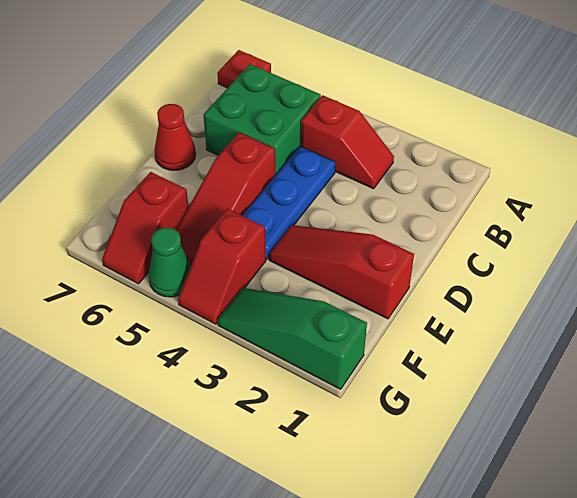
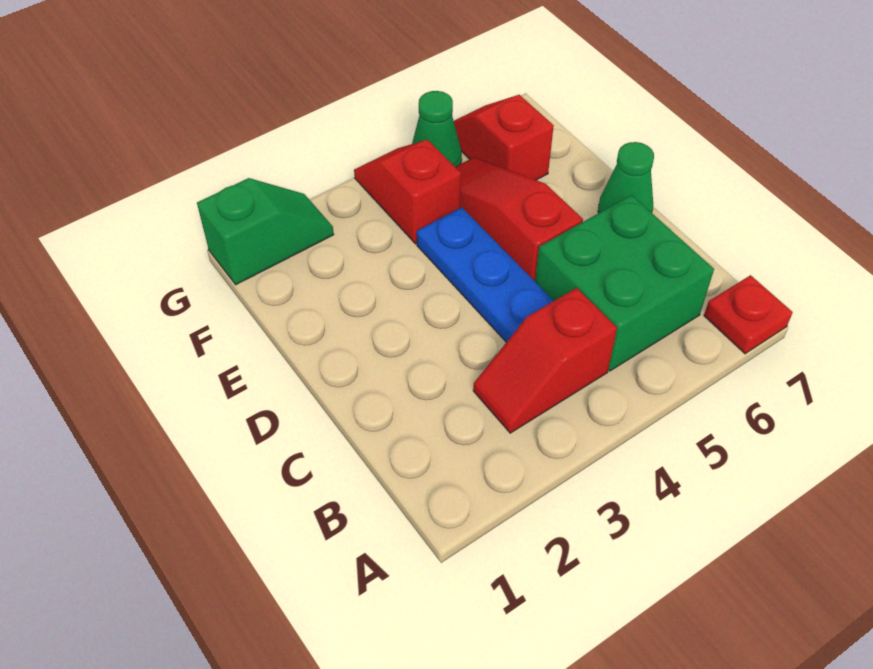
red cone D7 level 1 -> green cone D7 level 1
red slope E1:E3 level 1 top 1 -> none
green slope G1:G3 level 1 top 1 -> green slope G1:G2 level 1 top 1

